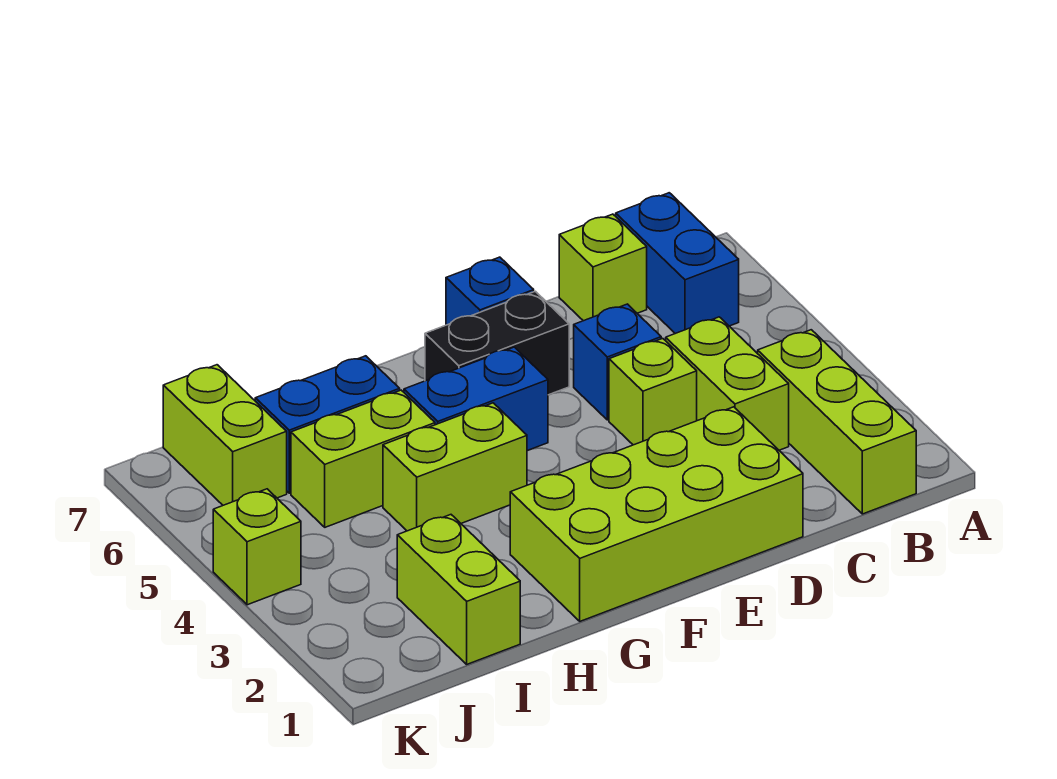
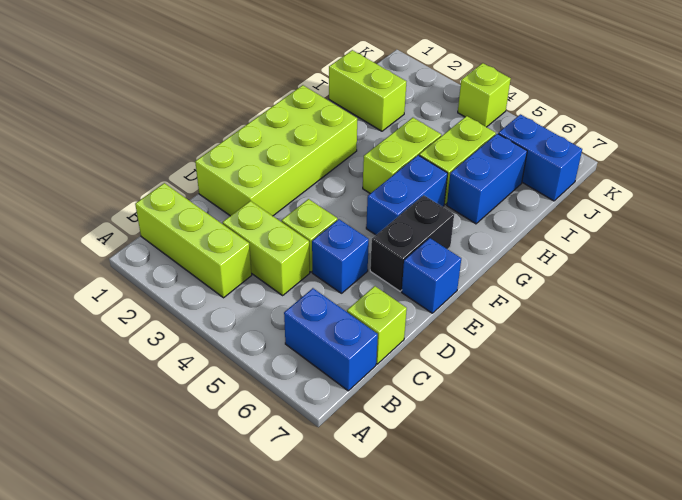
lime brick J6:J7 level 1 -> blue brick J6:J7 level 1

